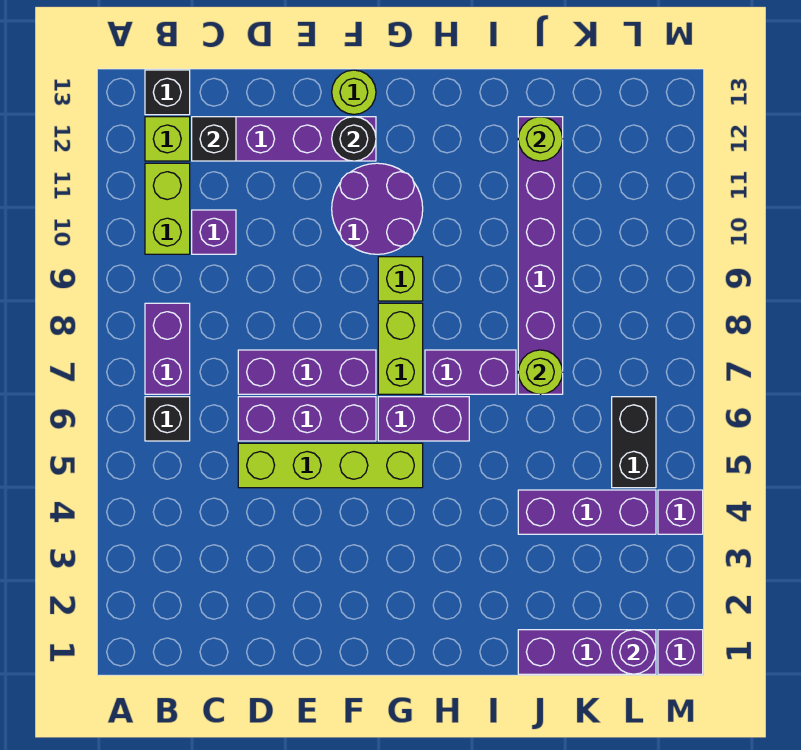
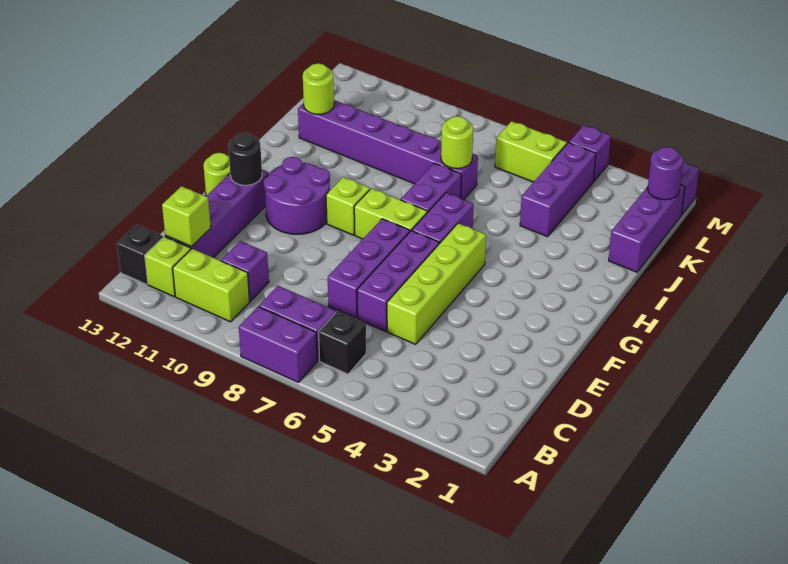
none -> purple brick A7:A8 level 1
black brick C12 level 2 -> lime brick C12 level 2
black brick L5:L6 level 1 -> lime brick L5:L6 level 1

